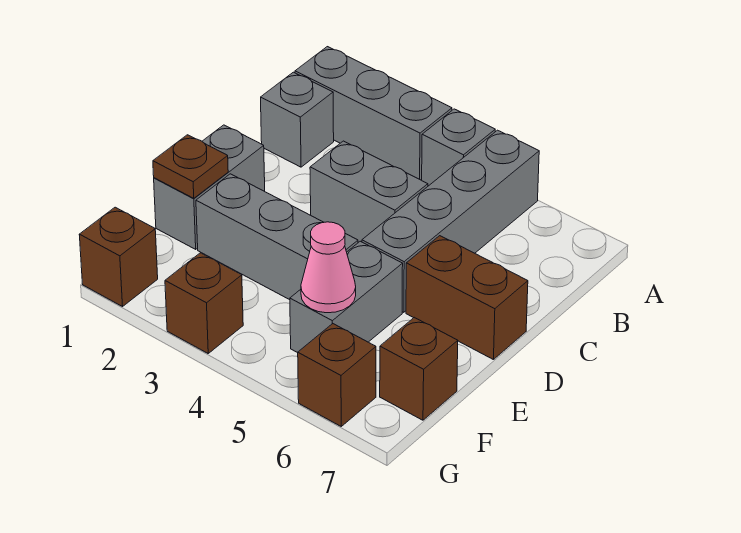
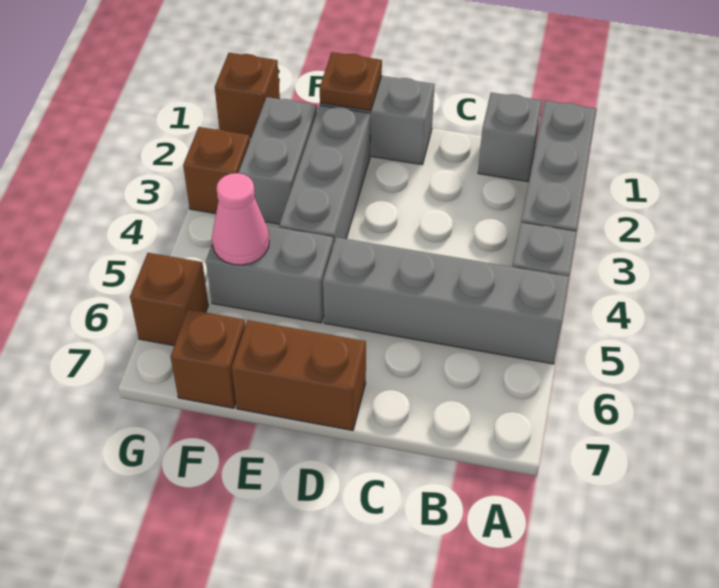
grey brick C3:C4 level 1 -> grey brick F2:F3 level 1
brown brick D6:D7 level 1 -> brown brick D7:E7 level 1

